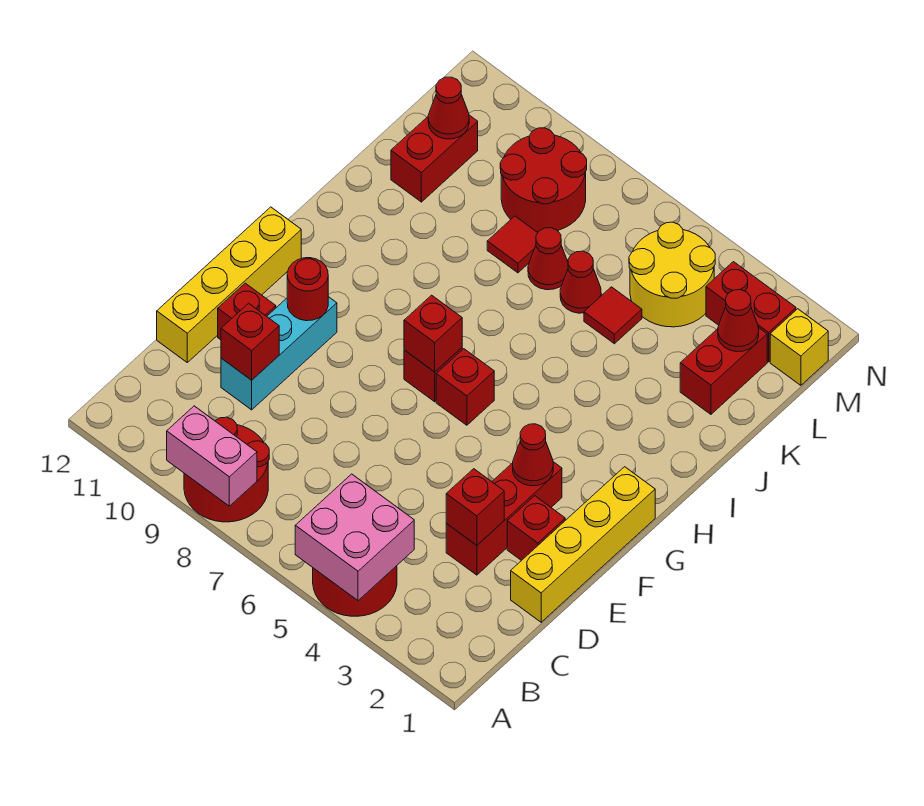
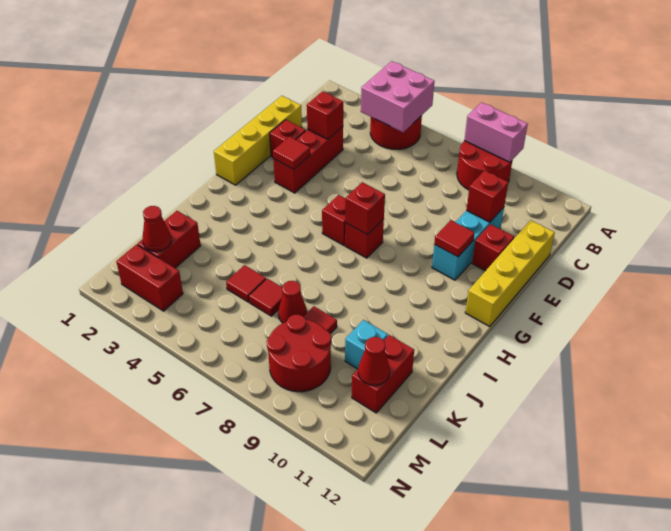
red cone F3 level 2 -> red tile F3 level 2
red round brick F10 level 2 -> red tile F10 level 2
red cone K6 level 1 -> red tile K6 level 1
none -> cyan brick K10 level 1
yellow round brick L4:M5 level 1 -> none
yellow brick M1 level 1 -> none

